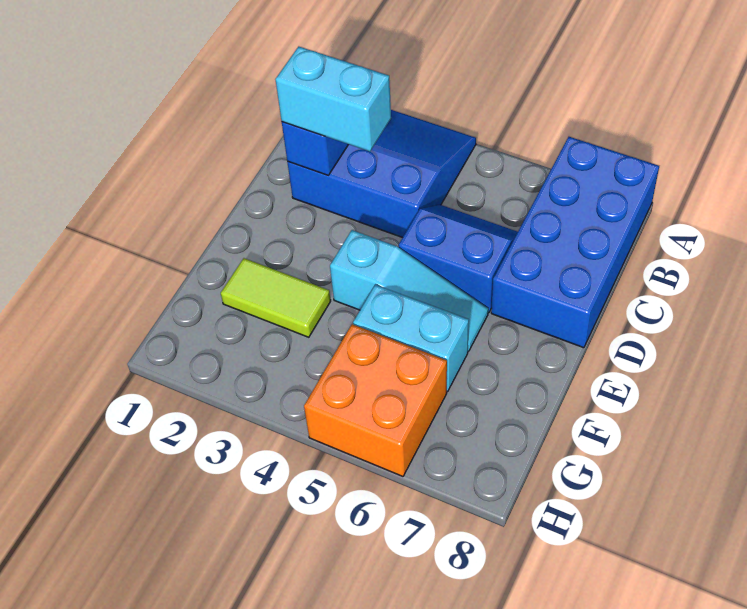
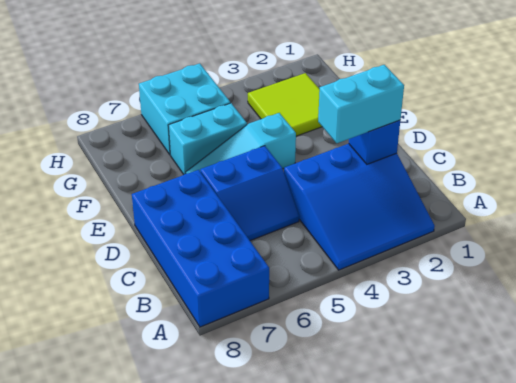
lime tile F2:F3 level 1 -> lime tile F2:G3 level 1
orange brick G5:H6 level 1 -> cyan brick G5:H6 level 1

